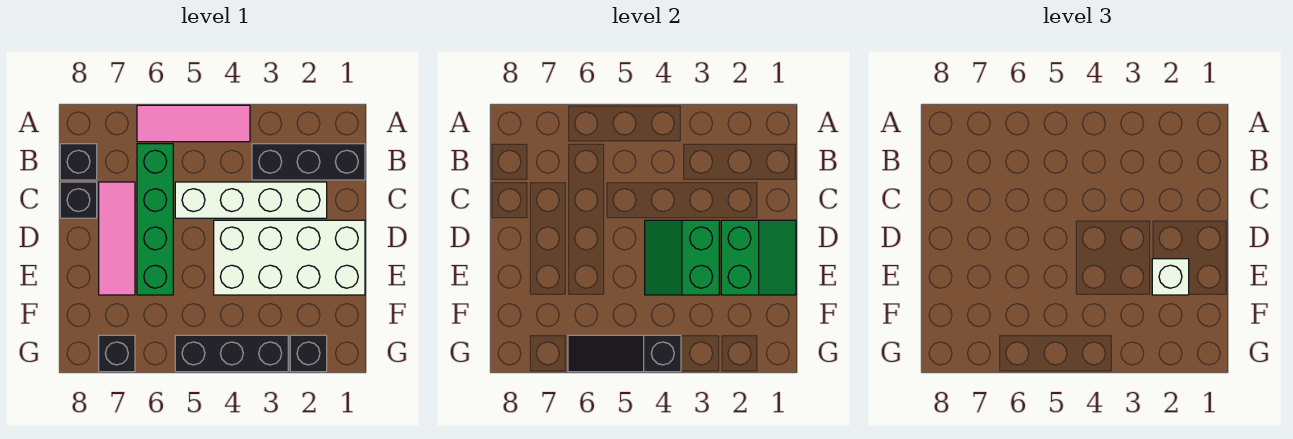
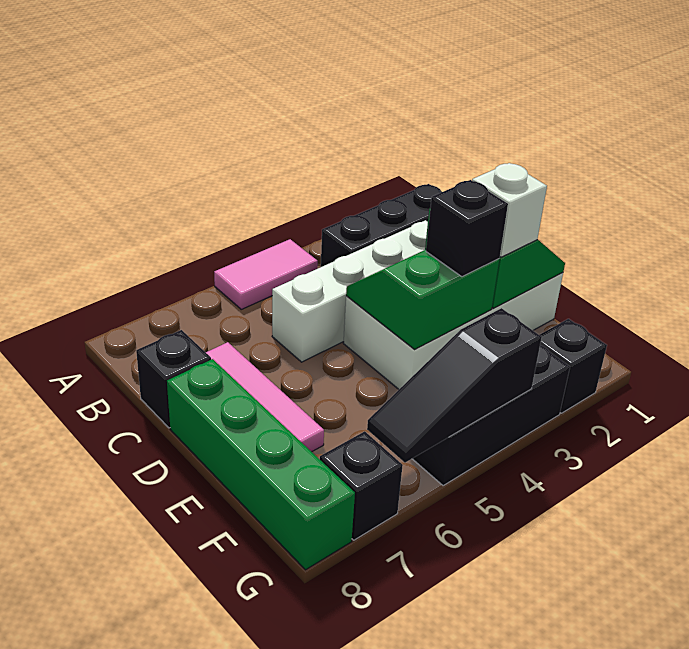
pink tile A4:A6 level 1 -> pink tile A4:A5 level 1
green brick B6:E6 level 1 -> green brick D8:G8 level 1
black brick B8 level 1 -> black brick E3 level 3
green slope D3:E4 level 2 top 3 -> green slope D3:E4 level 2 top E

